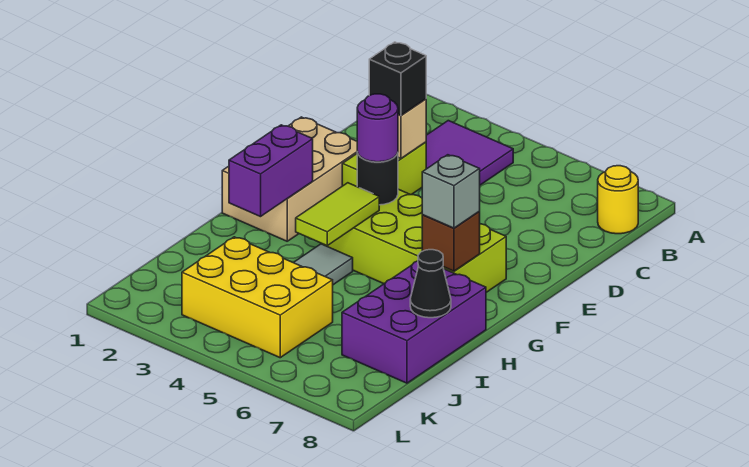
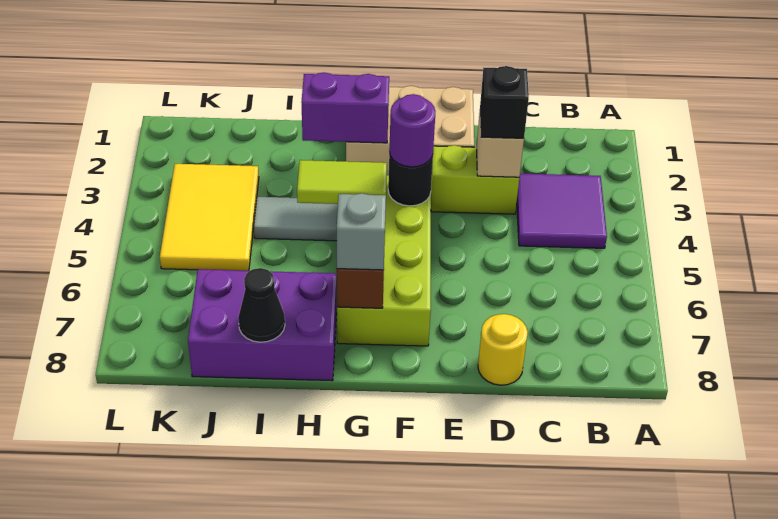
yellow round brick B8 level 1 -> yellow round brick D8 level 1
yellow brick J3:K5 level 1 -> yellow tile J3:K5 level 1

